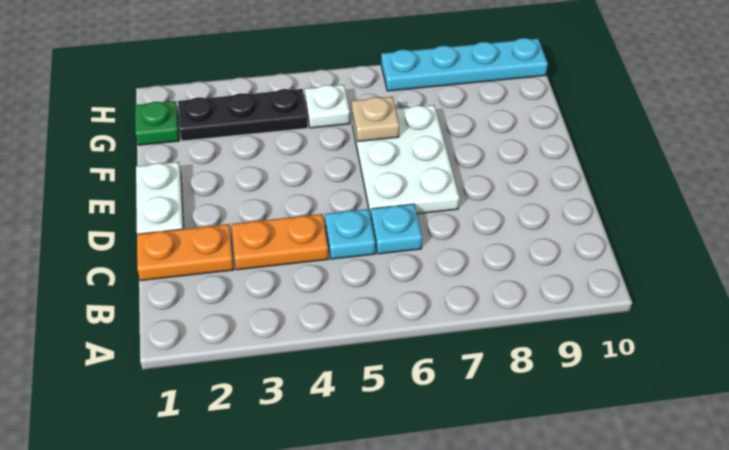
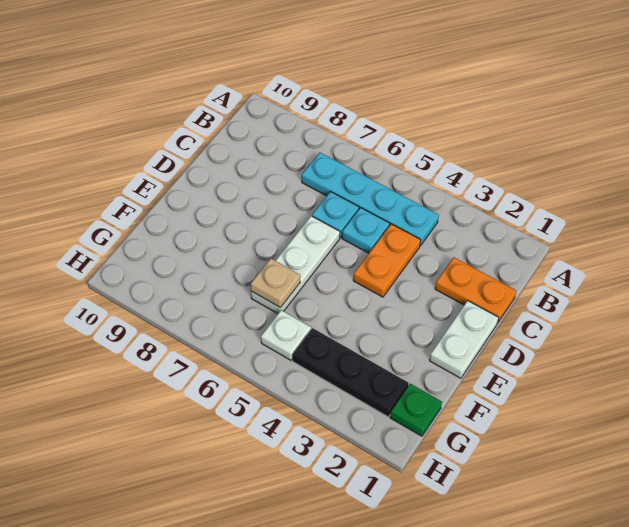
orange plate C3:C4 level 1 -> orange plate C4:D4 level 1
white plate D6:F7 level 1 -> white plate D6:F6 level 1
cyan plate H7:H10 level 1 -> cyan plate B4:B7 level 1

